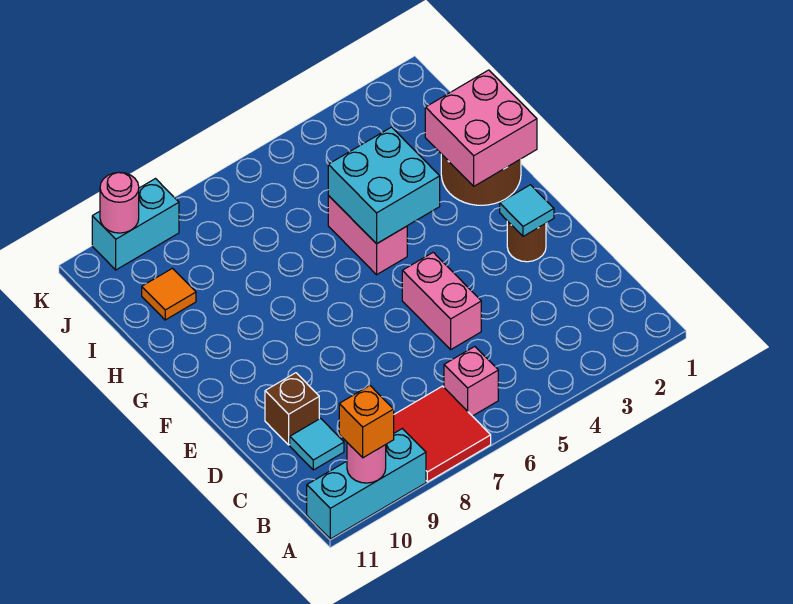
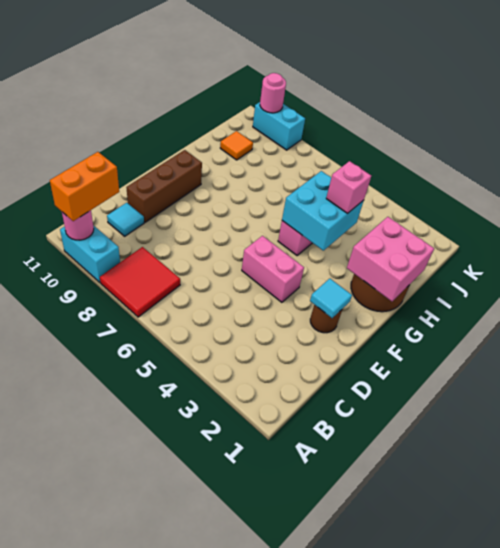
cyan brick A9:A11 level 1 -> cyan brick A9:A10 level 1
orange brick A10 level 3 -> orange brick A10:B10 level 3
pink brick B6 level 1 -> pink brick H4 level 3
pink brick D5:E5 level 1 -> pink brick E4:E5 level 1
brown brick D10 level 1 -> brown brick D10:F10 level 1

